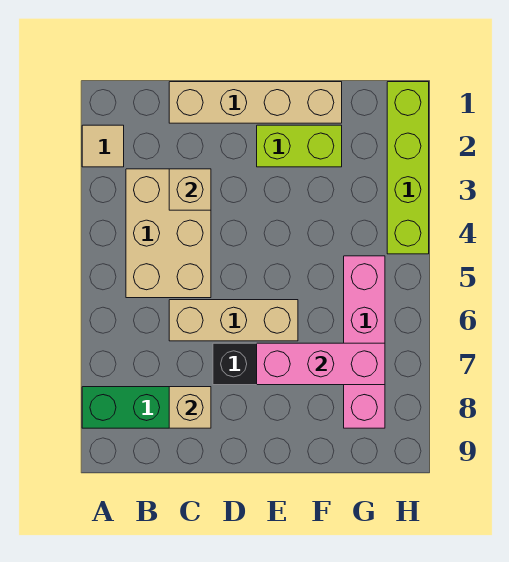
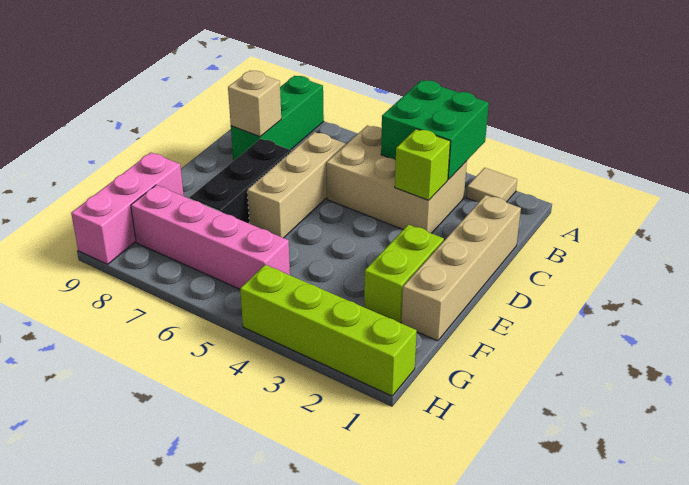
none -> green brick A3:B4 level 2
tan brick C3 level 2 -> lime brick C3 level 2
pink brick E7:G7 level 2 -> pink brick F9:H9 level 1

